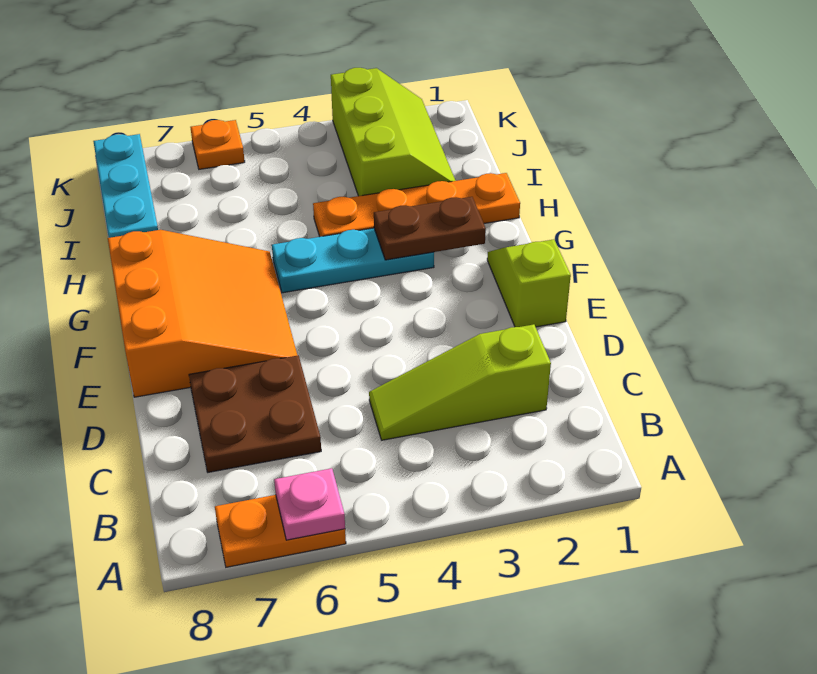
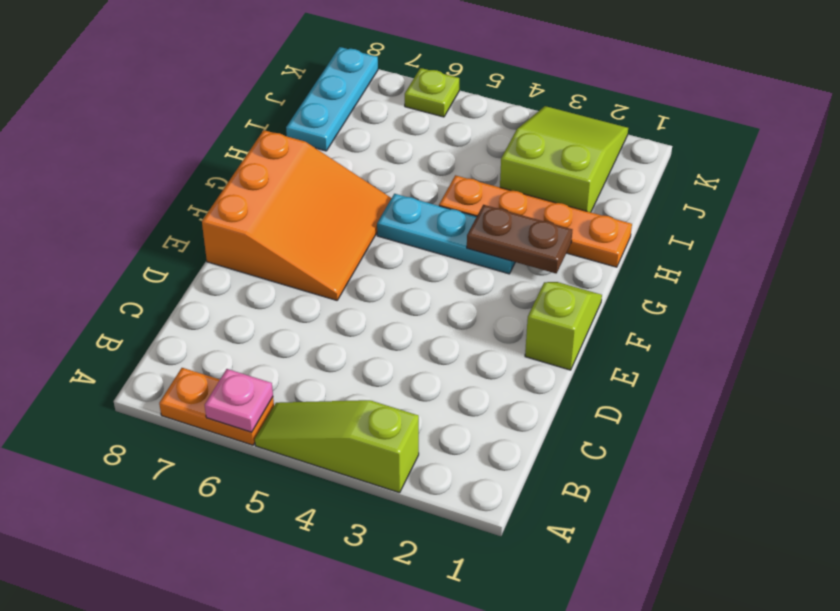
lime slope C2:C4 level 1 top 2 -> lime slope A3:A5 level 1 top 3
brown plate C6:D7 level 1 -> none
lime slope I2:K3 level 1 top 3 -> lime slope I2:K3 level 1 top I
orange plate K6 level 1 -> lime plate K6 level 1

